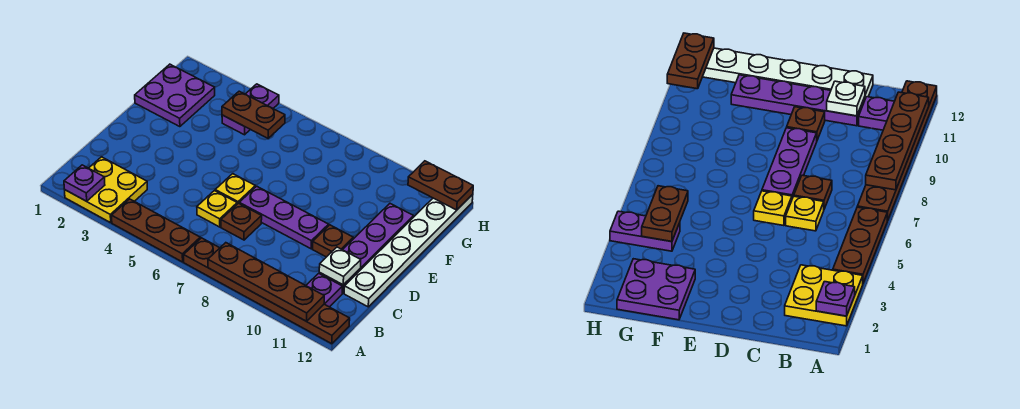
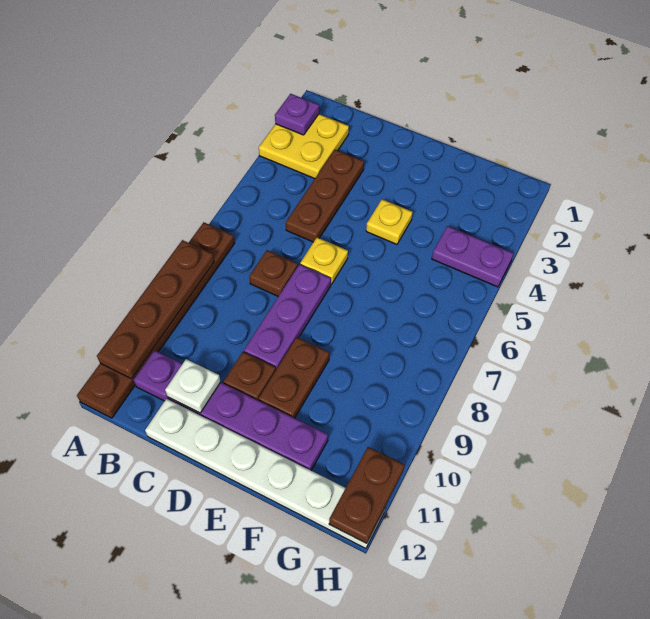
brown plate A4:A6 level 1 -> brown plate C3:C5 level 1
yellow plate C6 level 1 -> yellow plate E4 level 1
purple plate F1:G2 level 1 -> none
brown plate G4:G5 level 2 -> brown plate E9:E10 level 1

